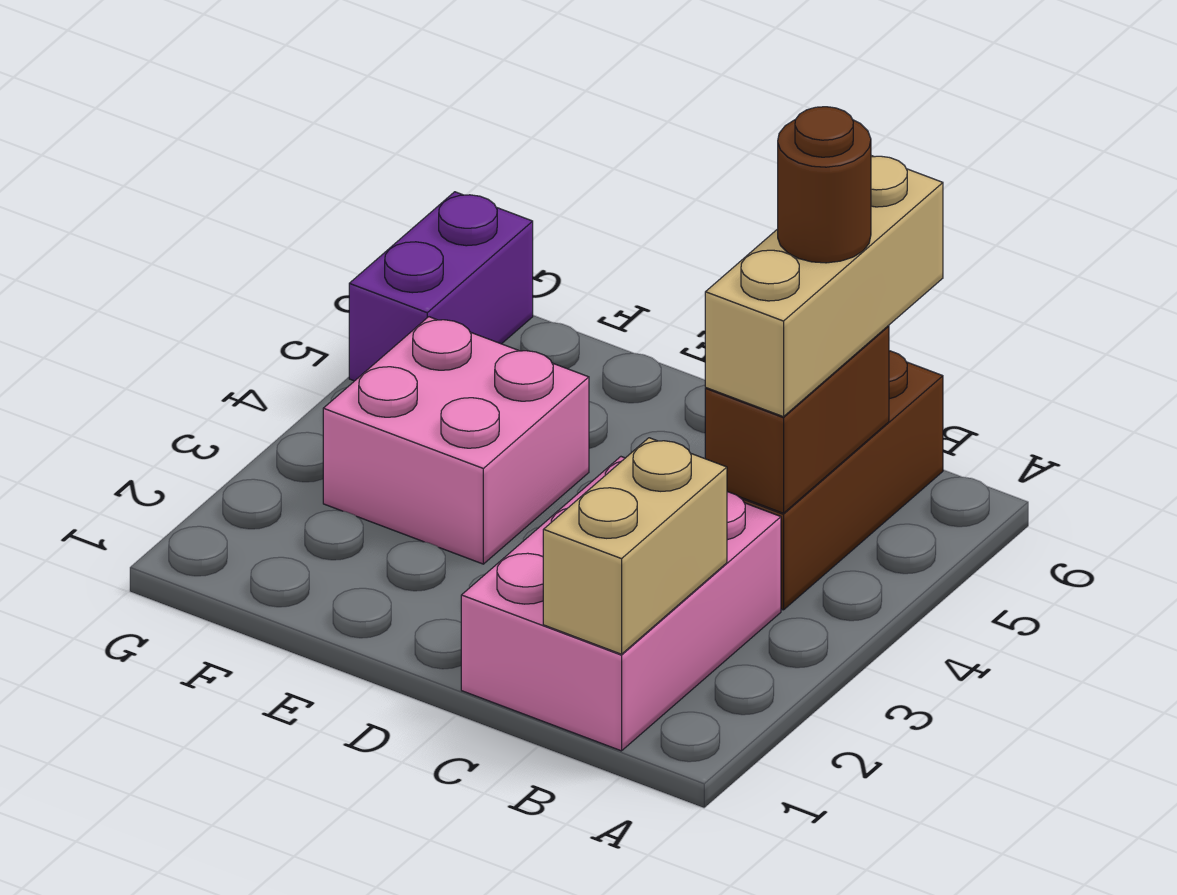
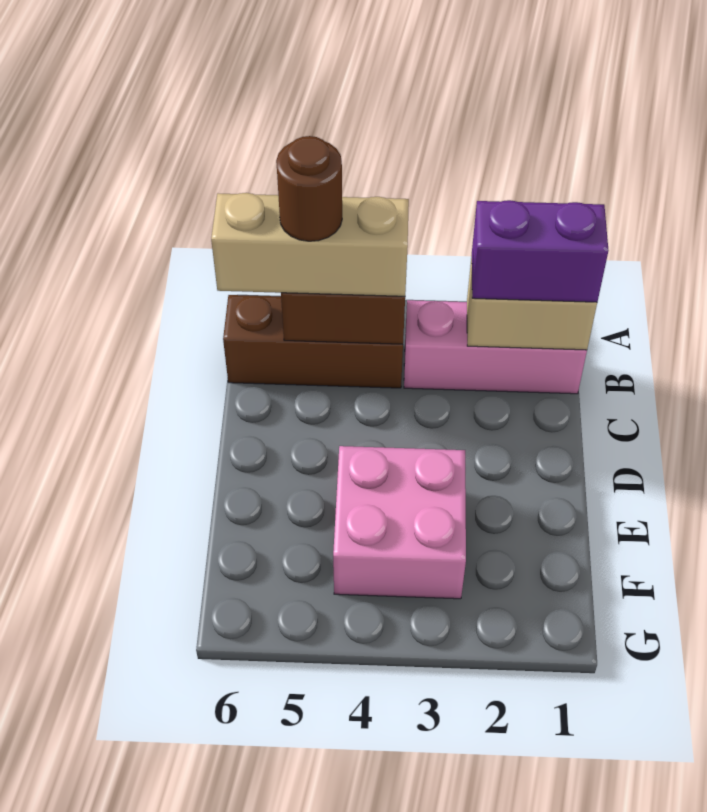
pink brick B1:C3 level 1 -> pink brick B1:B3 level 1
purple brick G5:G6 level 1 -> purple brick B1:B2 level 3

